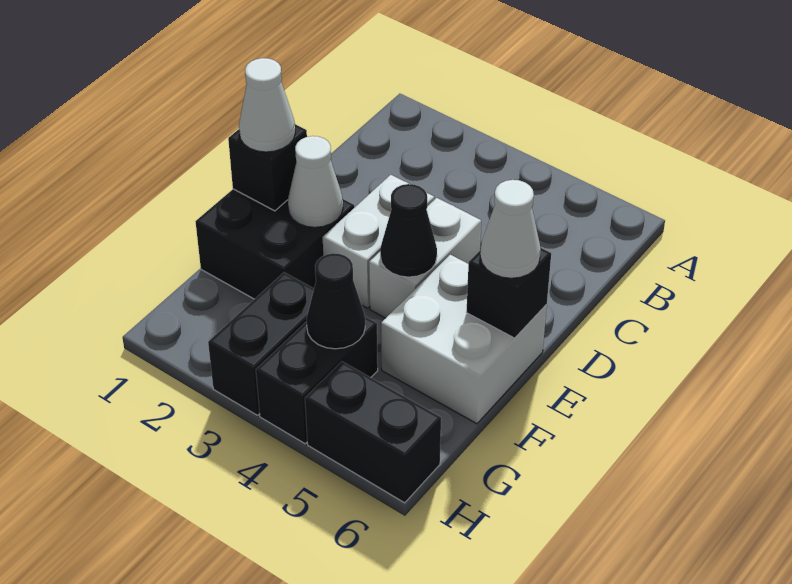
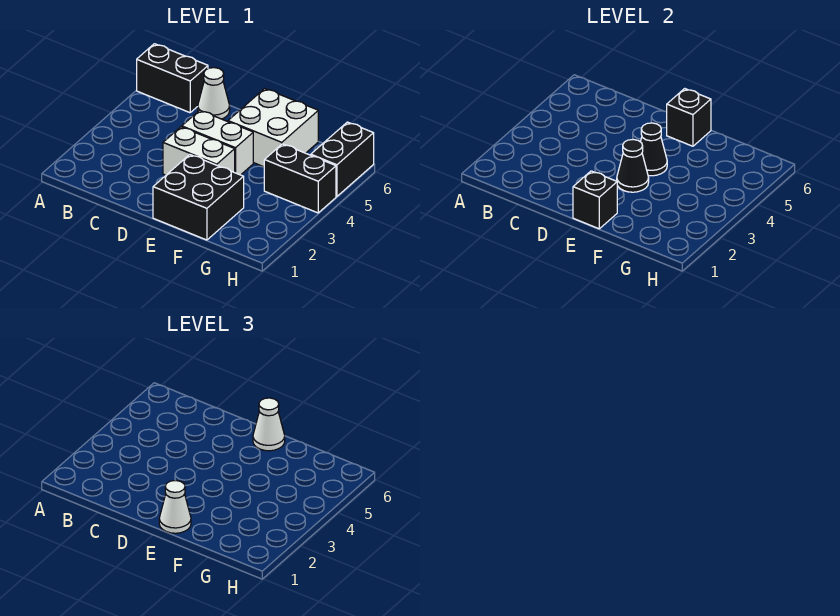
white cone E2 level 2 -> white cone C6 level 1
black brick G3:H3 level 1 -> black brick A6:B6 level 1
black cone G4 level 2 -> black cone E3 level 2

